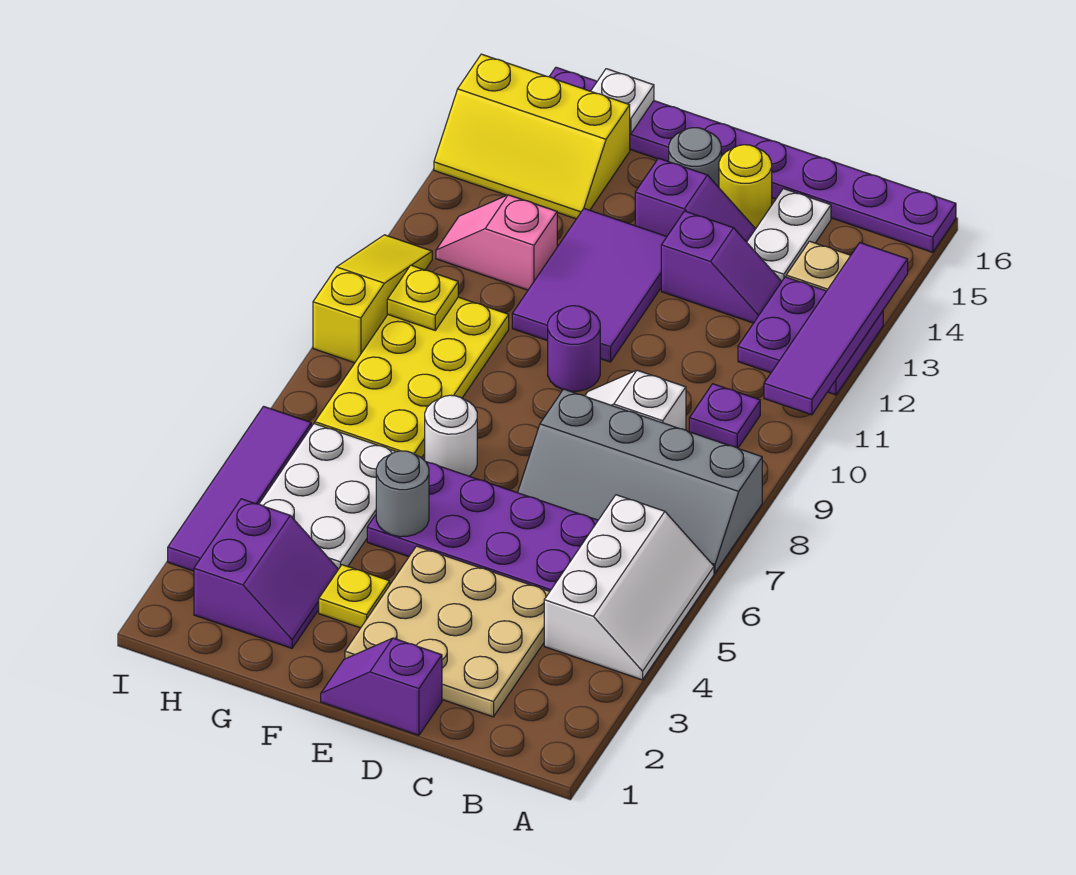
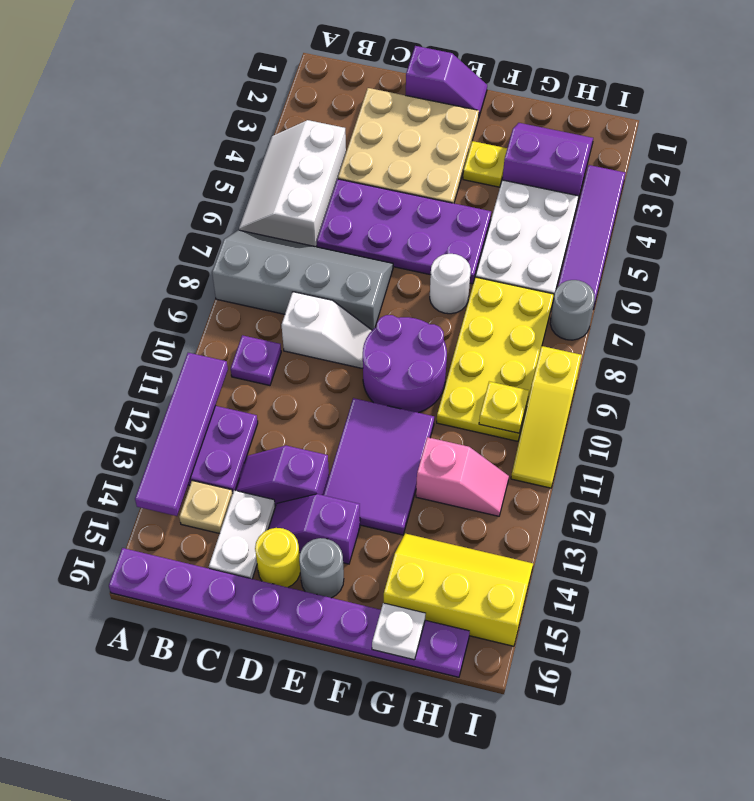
purple round brick E10 level 1 -> purple round brick E9:F10 level 1
grey round brick F5 level 2 -> grey round brick I7 level 1
purple slope G2:H3 level 1 top H -> purple slope G2:H3 level 1 top 3

